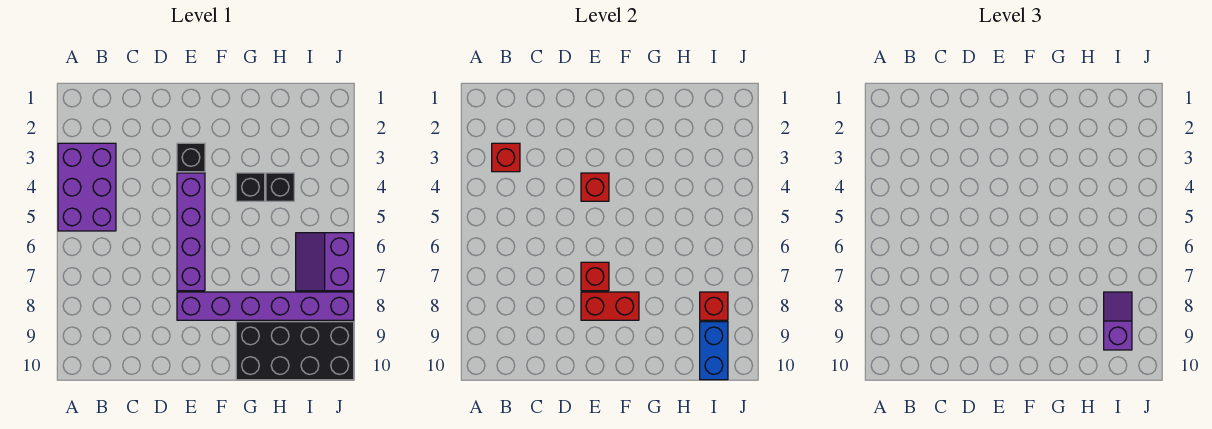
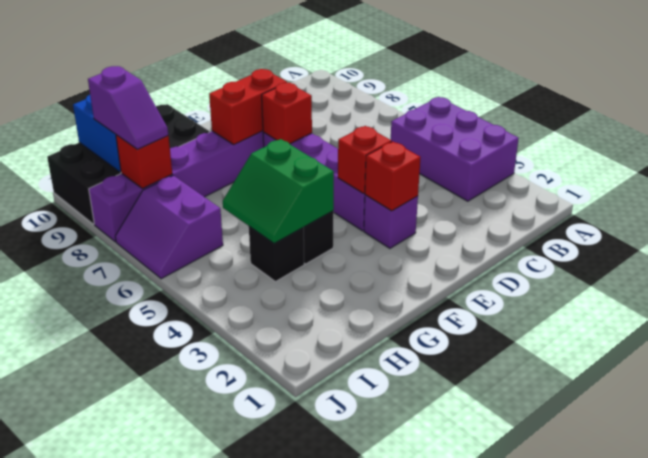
red brick B3 level 2 -> red brick E3 level 2
black brick E3 level 1 -> purple brick E3 level 1
none -> green slope G4:H5 level 2 top G
purple slope I6:J7 level 1 top J -> purple slope I6:J7 level 1 top I

